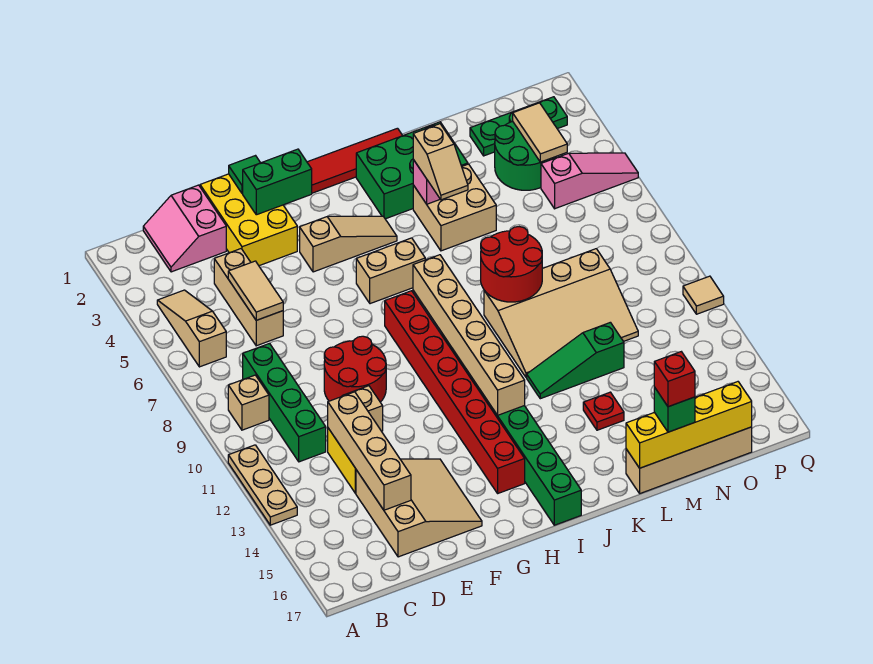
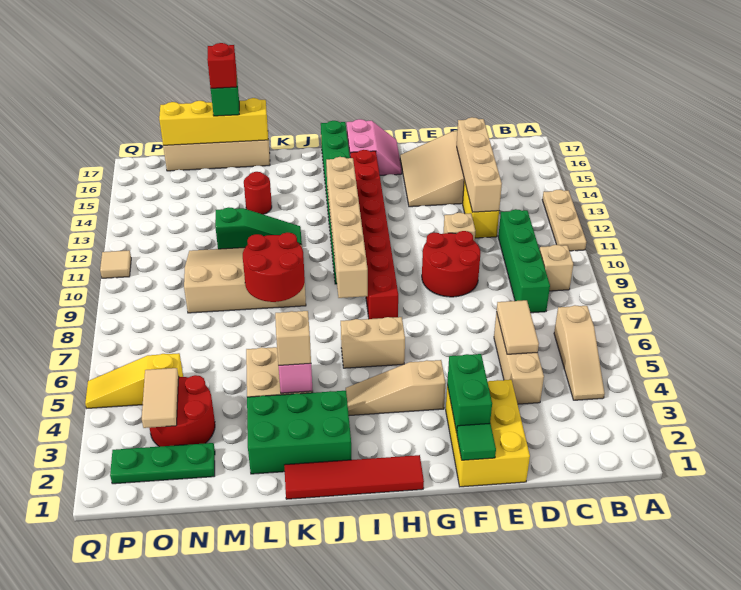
pink slope C1:D2 level 1 top D -> pink slope G16:H17 level 1 top H
green brick F2:G2 level 2 -> green brick F2:F3 level 2
red plate L14 level 1 -> red round brick L14 level 1
green round brick N3:O4 level 1 -> red round brick N3:O4 level 1
pink slope O5:Q5 level 1 top O -> yellow slope O5:Q5 level 1 top O

